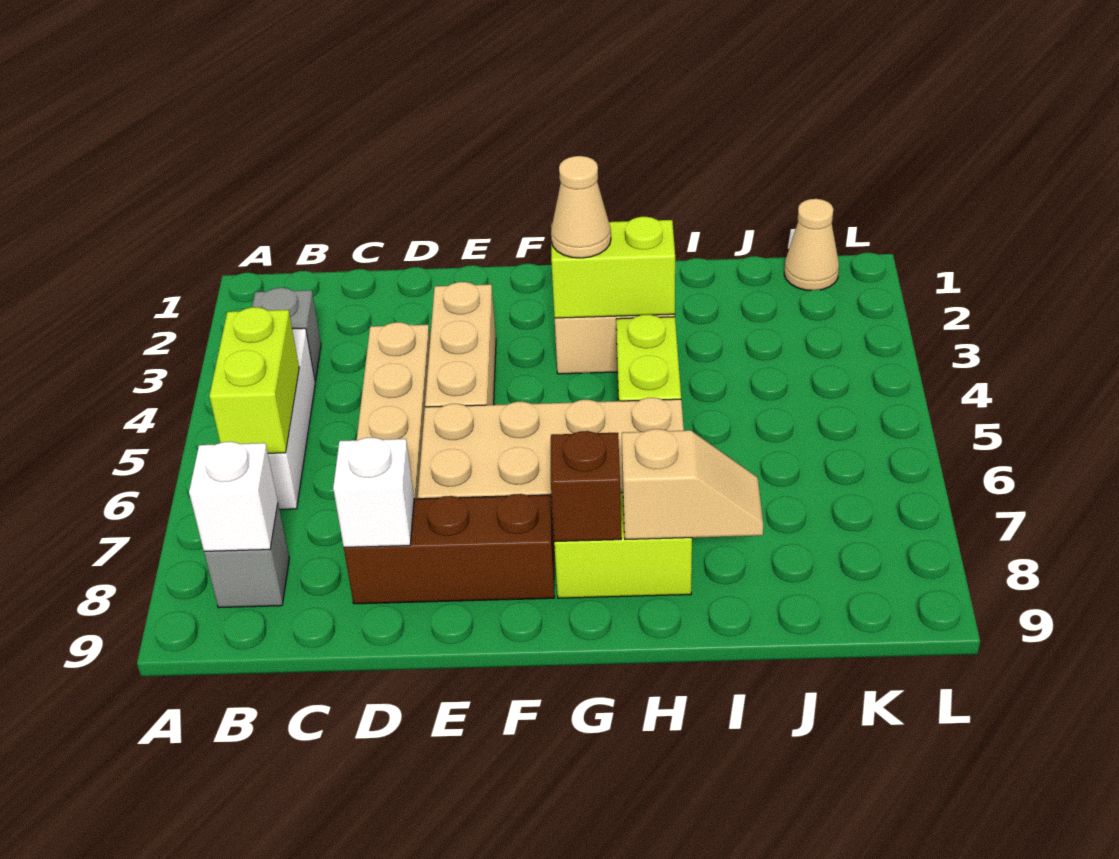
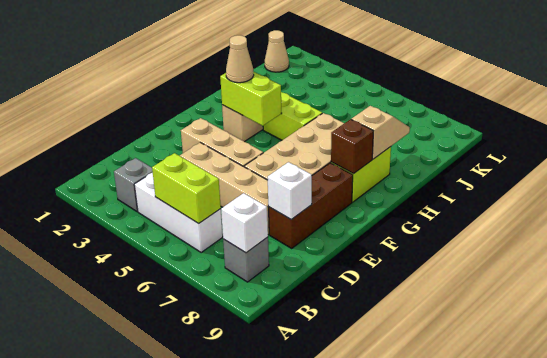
lime brick G3:H3 level 2 -> lime brick G3:G4 level 2

